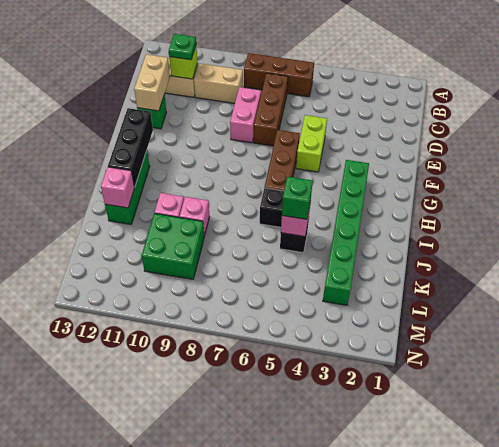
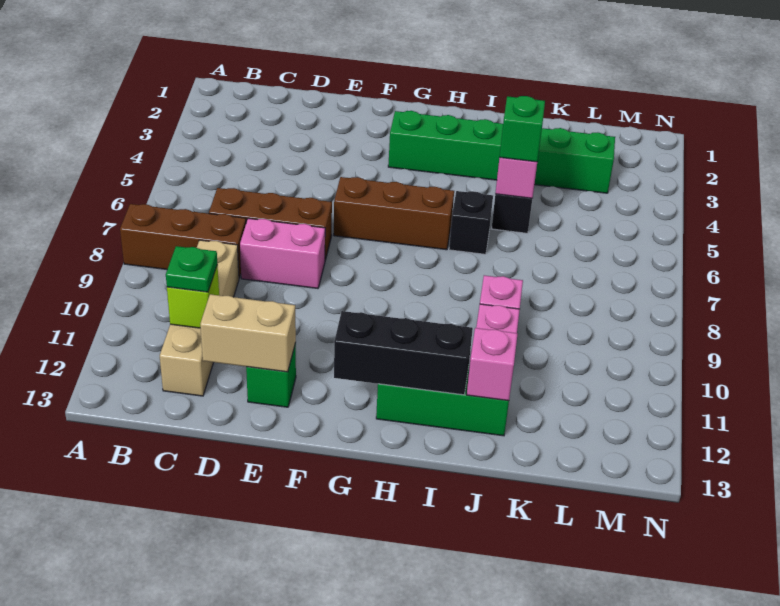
brown brick B6:B8 level 1 -> brown brick A8:C8 level 1
lime brick E5:F5 level 1 -> none
green brick K9:L10 level 1 -> none

